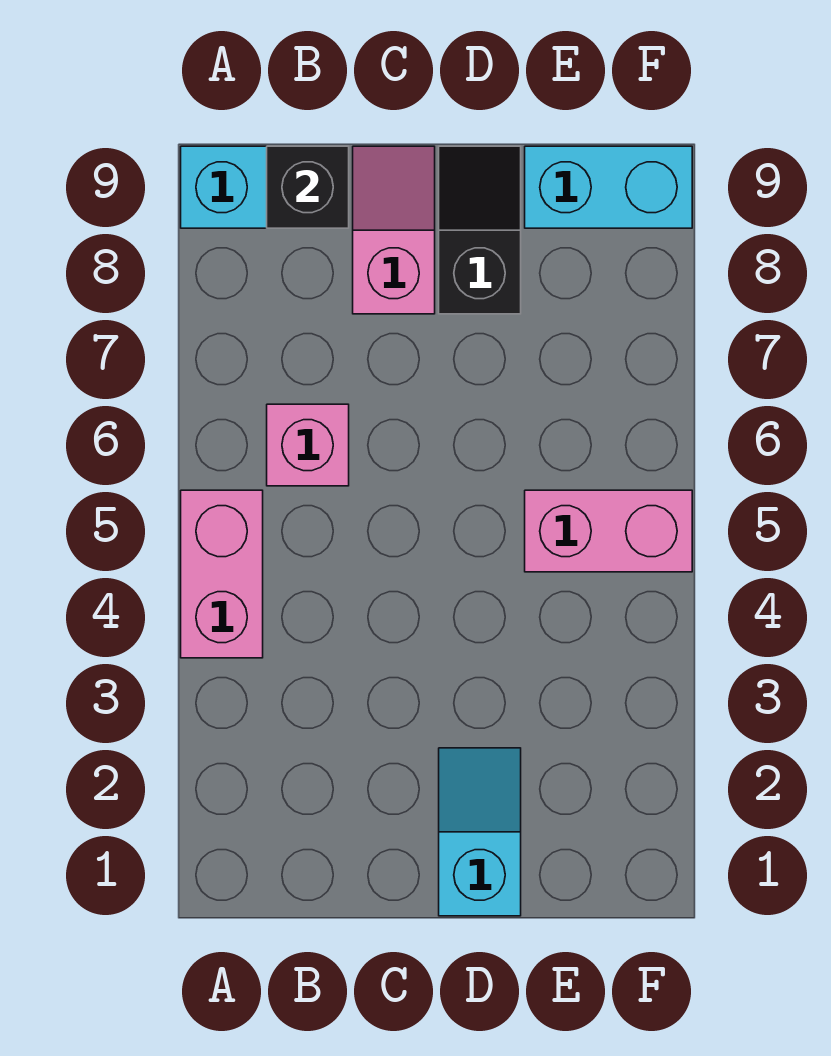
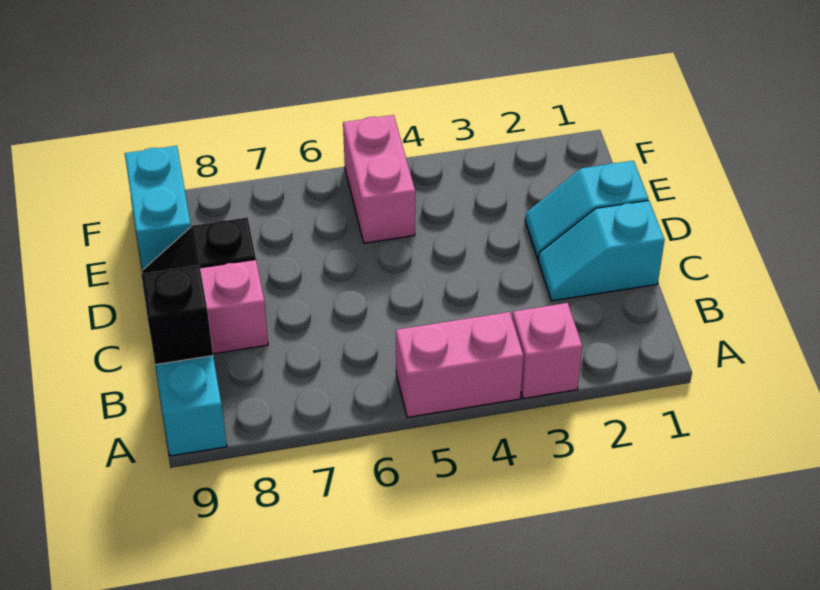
pink brick B6 level 1 -> pink brick A3 level 1
none -> cyan slope C1:C2 level 1 top 1

